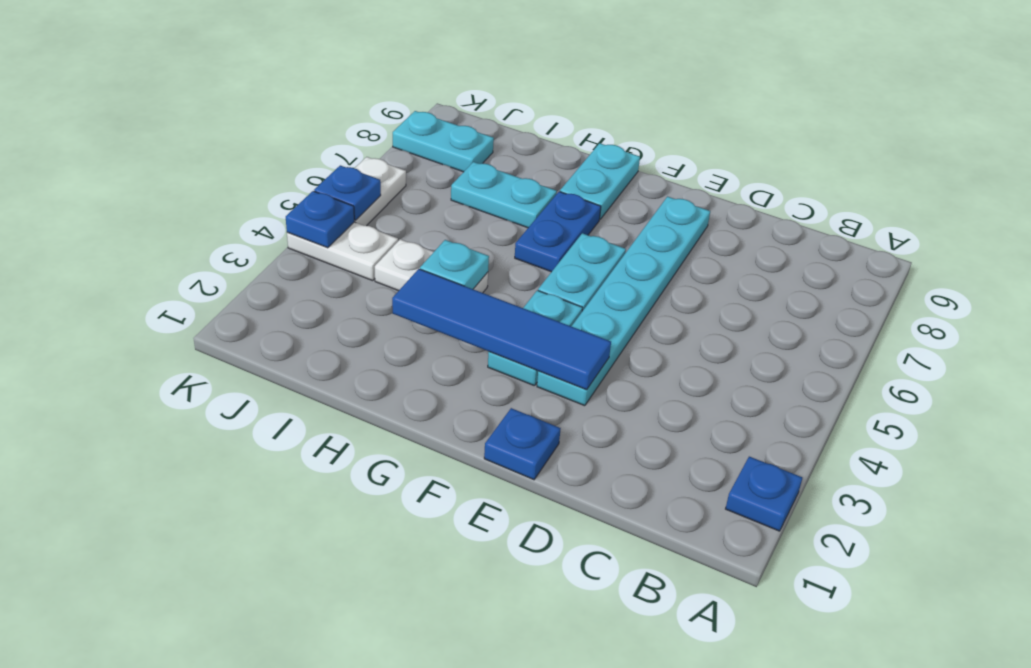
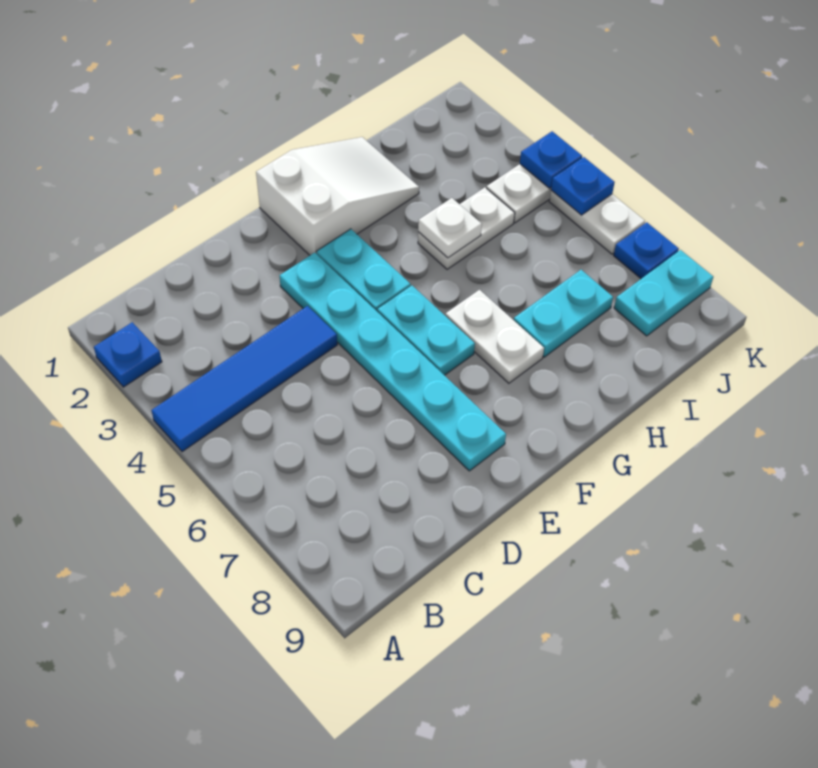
blue plate E1 level 1 -> blue plate K7 level 1
blue tile E3:H3 level 2 -> blue tile A4:D4 level 1
none -> white slope F1:H2 level 1 top F
blue plate G6:G7 level 1 -> white plate G6:G7 level 1
cyan plate G8:G9 level 1 -> none
cyan plate H4 level 2 -> white plate H4 level 2

